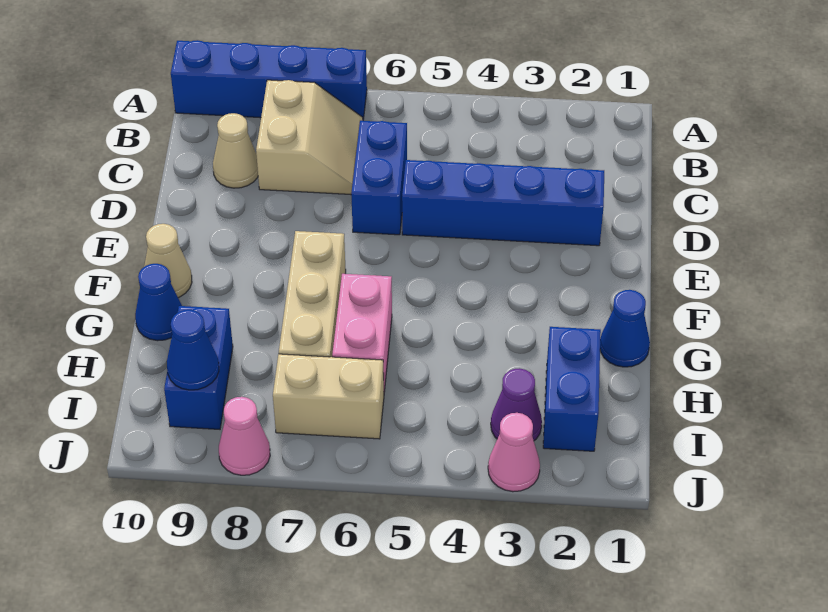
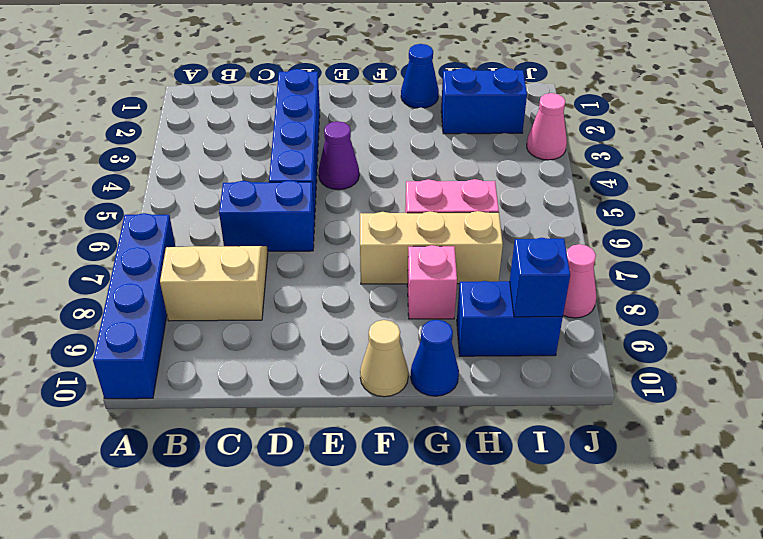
tan cone C9 level 1 -> none
none -> pink brick G8 level 1
purple cone I3 level 1 -> purple cone E4 level 1
tan brick I6:I7 level 1 -> none
blue cone I9 level 2 -> blue brick I9 level 2

